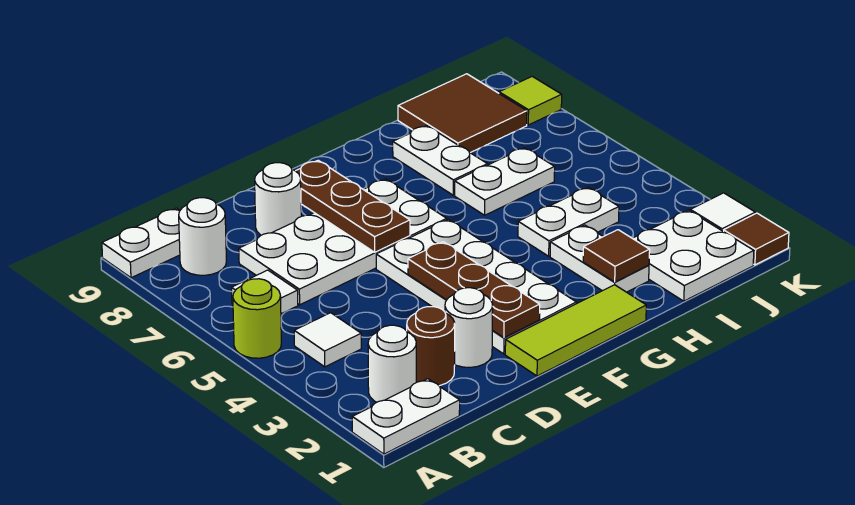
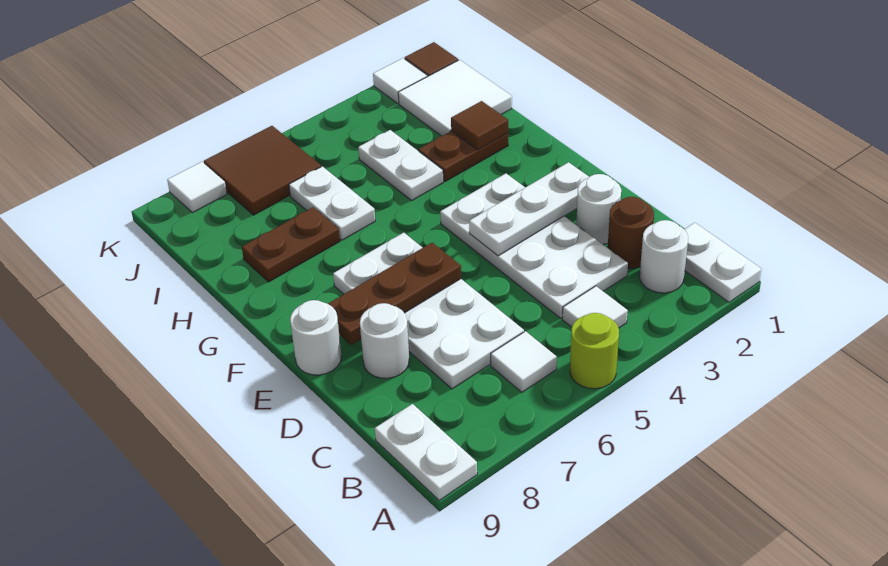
white round brick B8 level 1 -> white round brick E9 level 1
lime tile E1:G1 level 1 -> none
white plate E2:F5 level 1 -> white plate C3:F4 level 1
brown plate E2:E4 level 2 -> white plate E2:E4 level 2
white plate H2:H3 level 1 -> brown plate H2:H3 level 1
white plate H7:H8 level 1 -> brown plate H7:H8 level 1
white plate I1:J2 level 1 -> white tile I1:J2 level 1
brown tile I8:J9 level 1 -> brown tile J6:K7 level 1
lime tile K8 level 1 -> white tile K8 level 1

